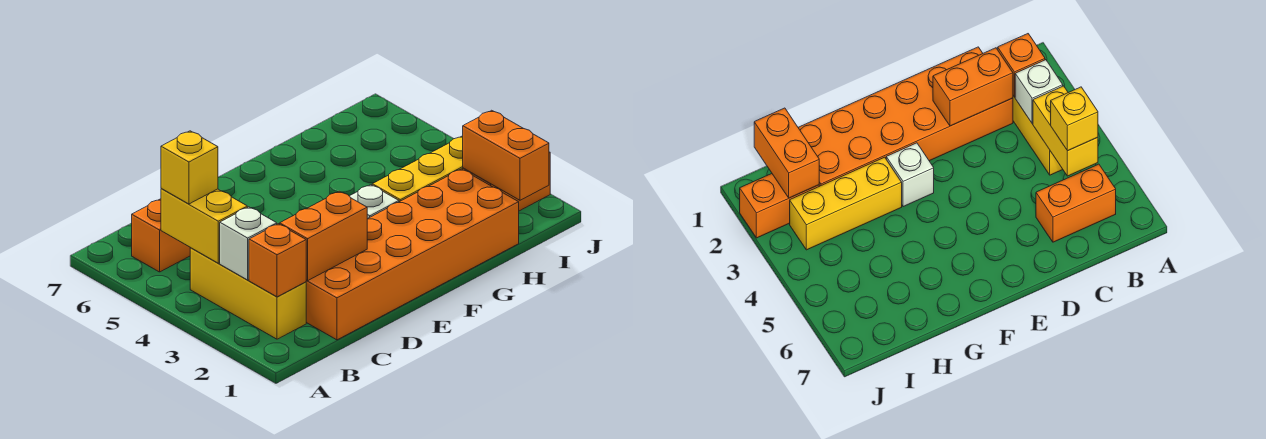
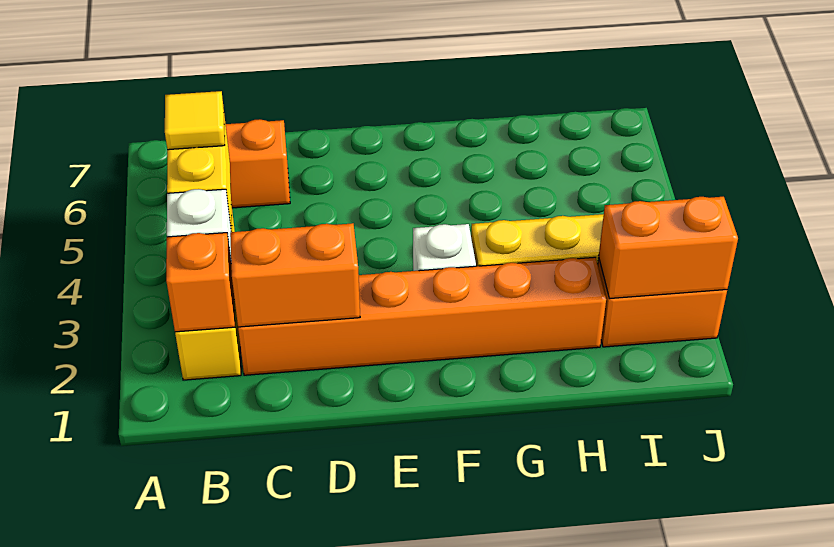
yellow brick B5 level 3 -> yellow tile B5 level 3
orange brick C1:H2 level 1 -> orange brick C2:H2 level 1
orange brick I1:I2 level 2 -> orange brick I2:J2 level 2

